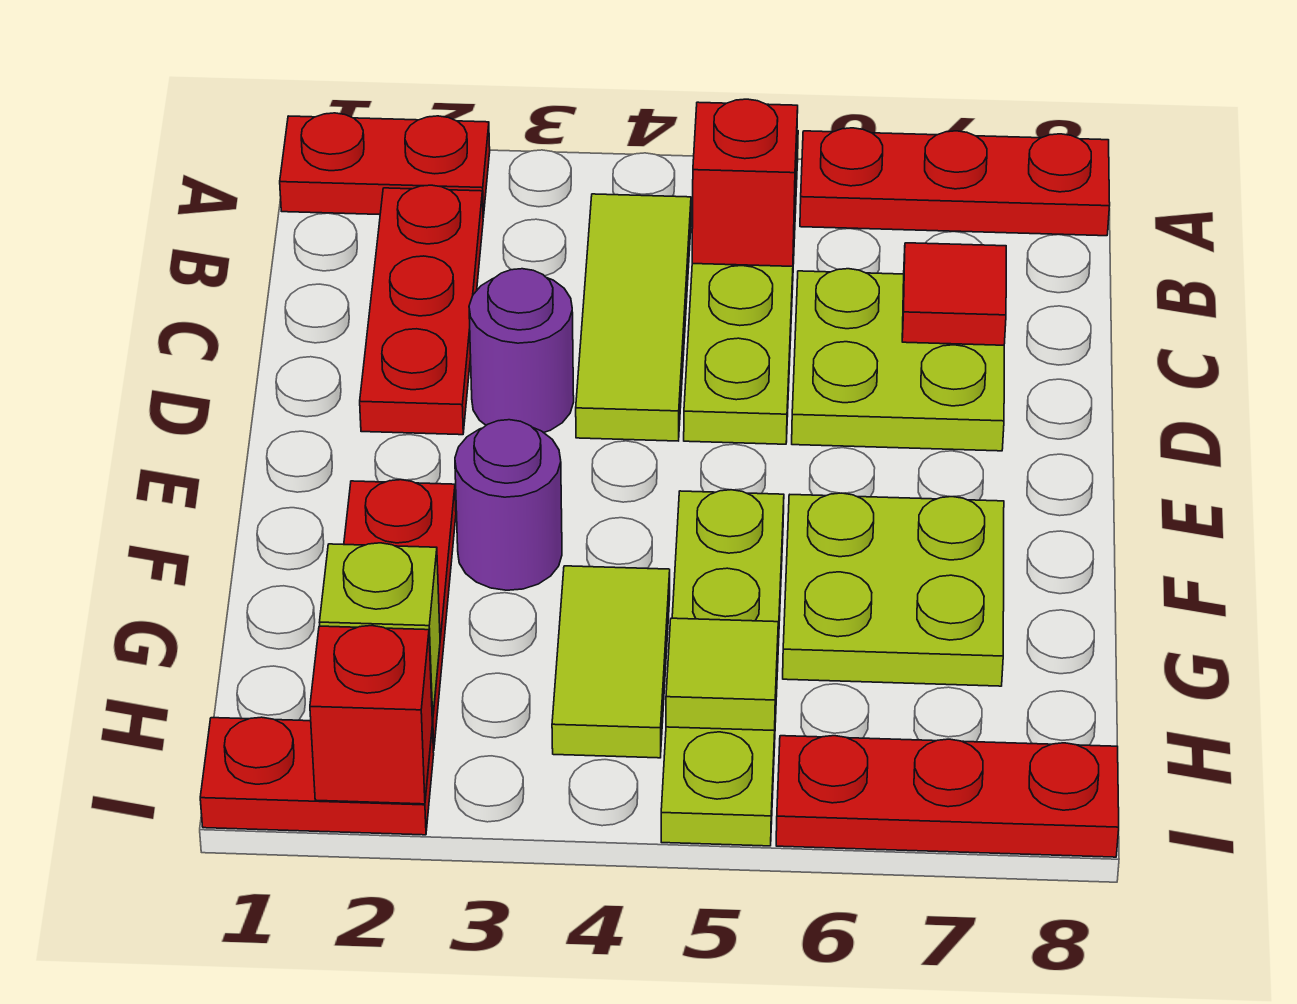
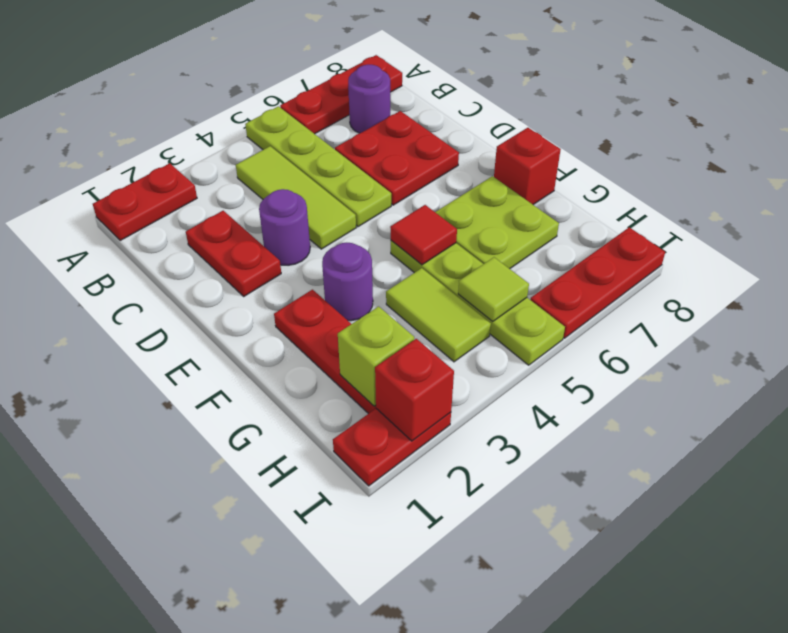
red plate B2:D2 level 1 -> red plate C2:D2 level 1
red brick B5 level 2 -> red brick F8 level 1
none -> purple round brick B7 level 1
lime plate C6:D7 level 1 -> red plate C6:D7 level 1
red tile C7 level 2 -> red tile F5 level 2

